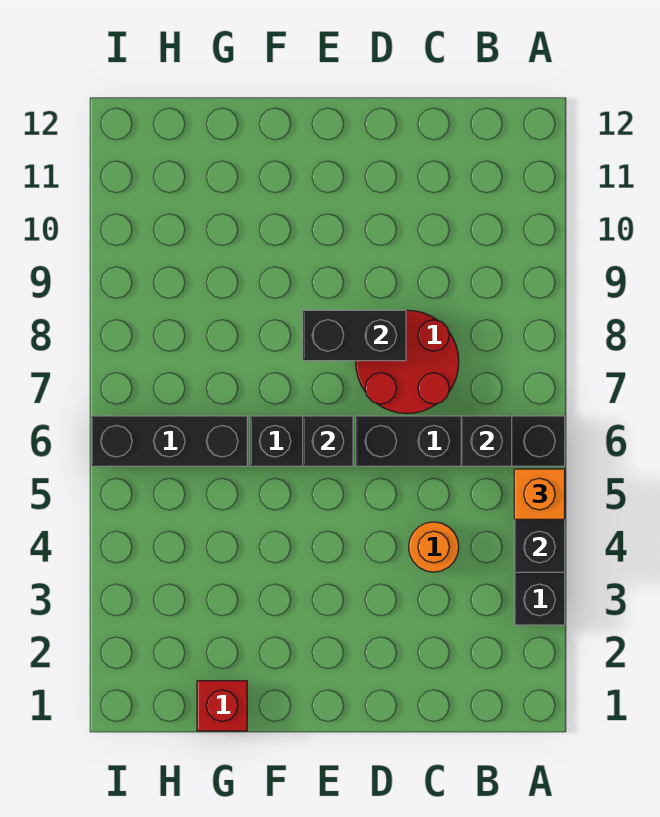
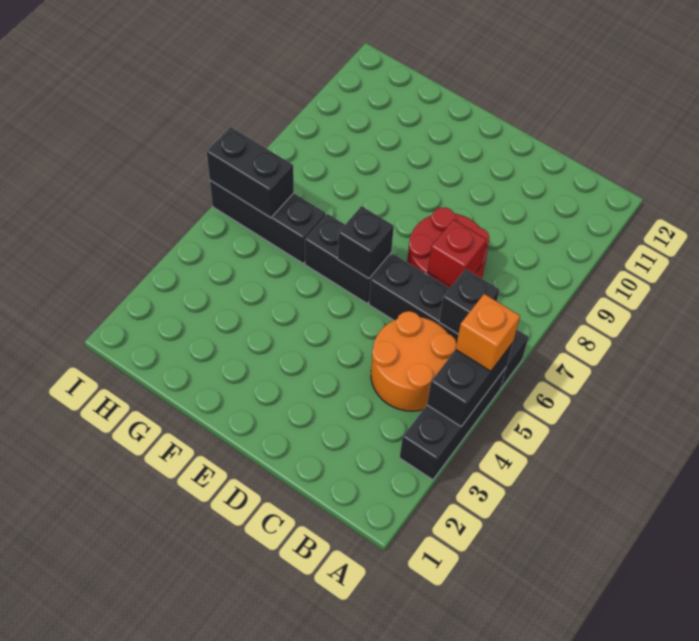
orange round brick C4 level 1 -> orange round brick B4:C5 level 1
black brick D8:E8 level 2 -> black brick H6:I6 level 2
red brick G1 level 1 -> red brick C7 level 2

